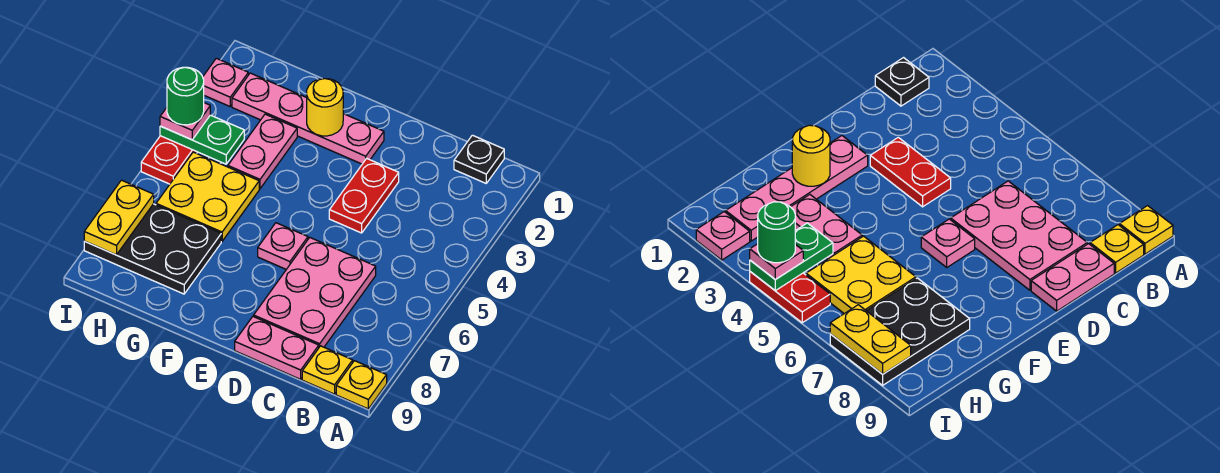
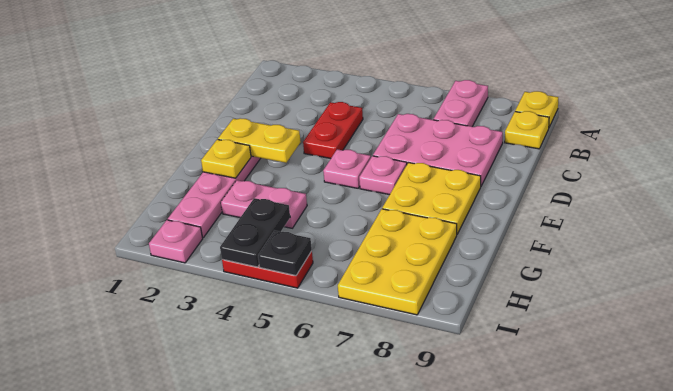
black plate B1 level 1 -> black plate I5 level 2
pink plate C9:D9 level 1 -> pink plate A7:B7 level 1
red plate D3:D4 level 1 -> red plate C4:D4 level 1
yellow round brick F2 level 2 -> yellow plate F2 level 2
yellow plate G5:H6 level 1 -> yellow plate E7:F8 level 1
black plate G7:I8 level 1 -> yellow plate G7:I8 level 1
green plate H4:I4 level 2 -> black plate H4:I4 level 2
pink plate I4 level 3 -> pink plate E5 level 1
green round brick I4 level 4 -> none
yellow plate I7:I8 level 2 -> yellow plate E2:E3 level 2

